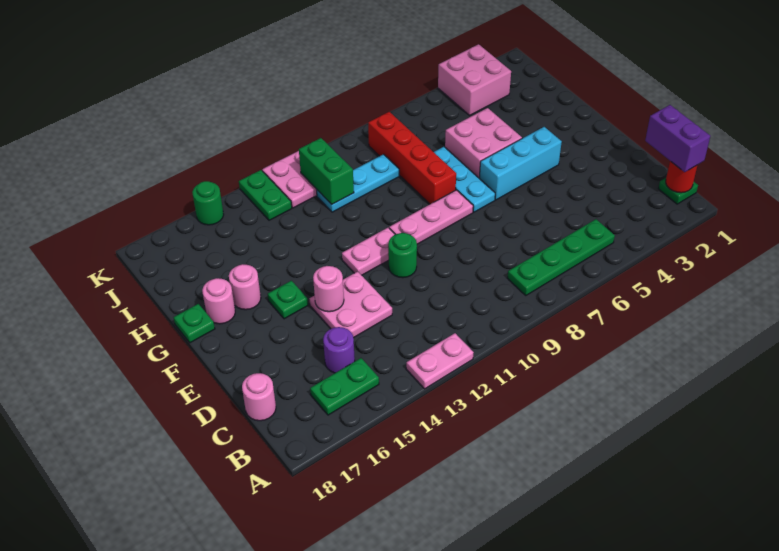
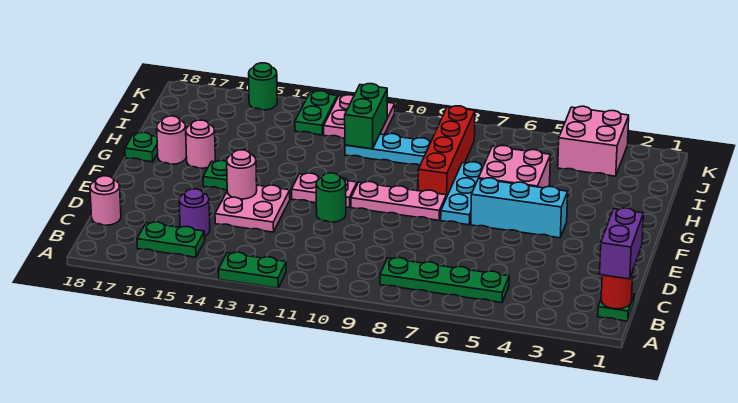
pink plate A12:A13 level 1 -> green plate A12:A13 level 1

